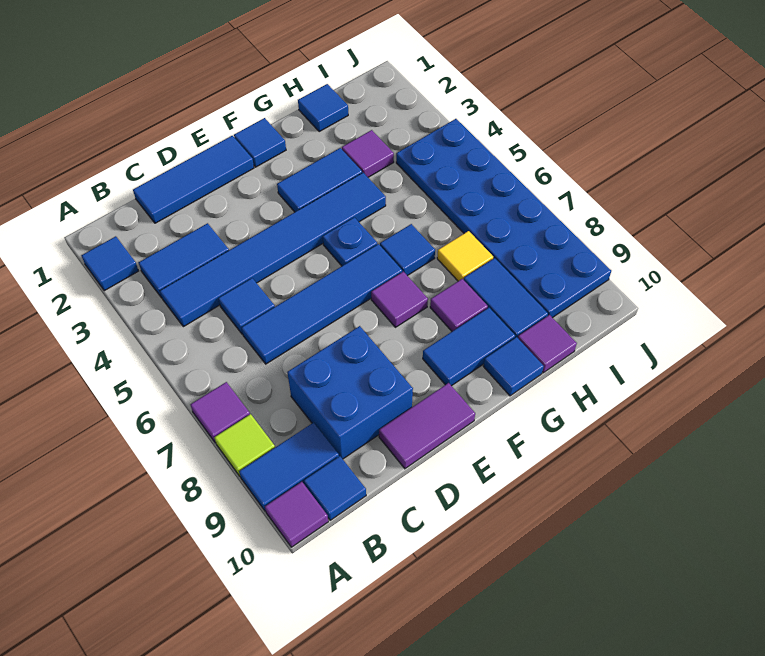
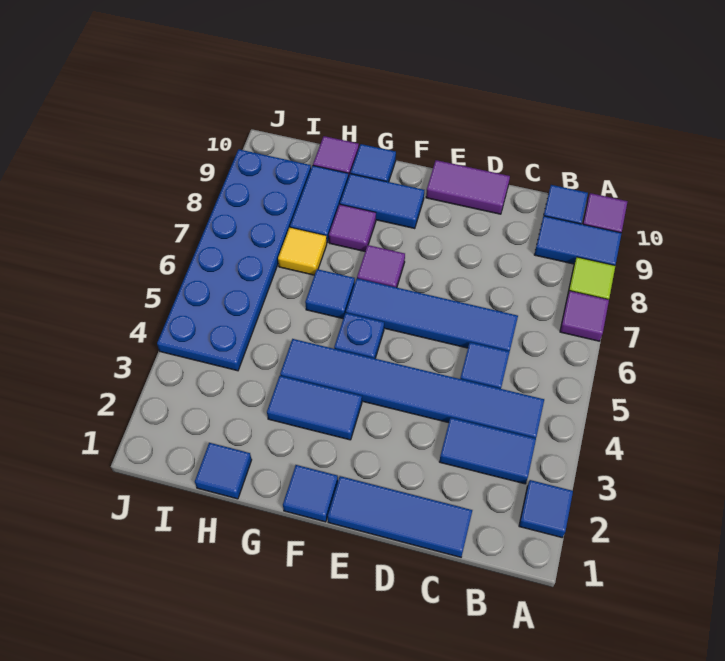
blue brick C8:D9 level 1 -> none
purple tile H3 level 1 -> none

